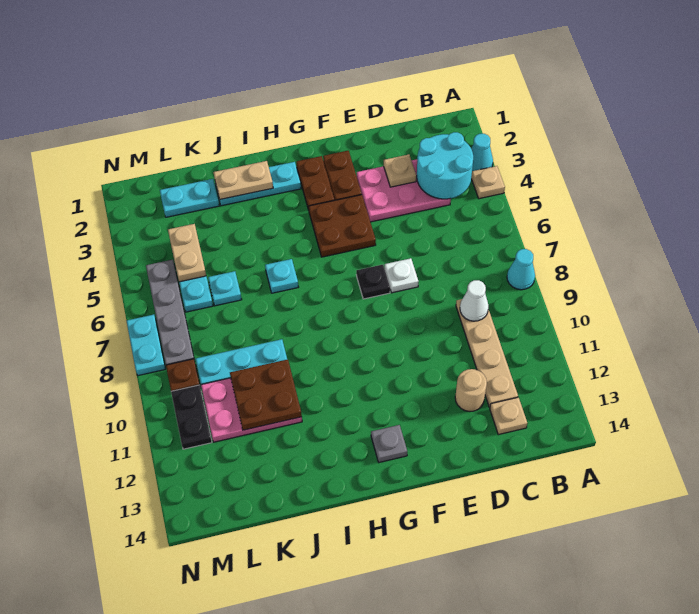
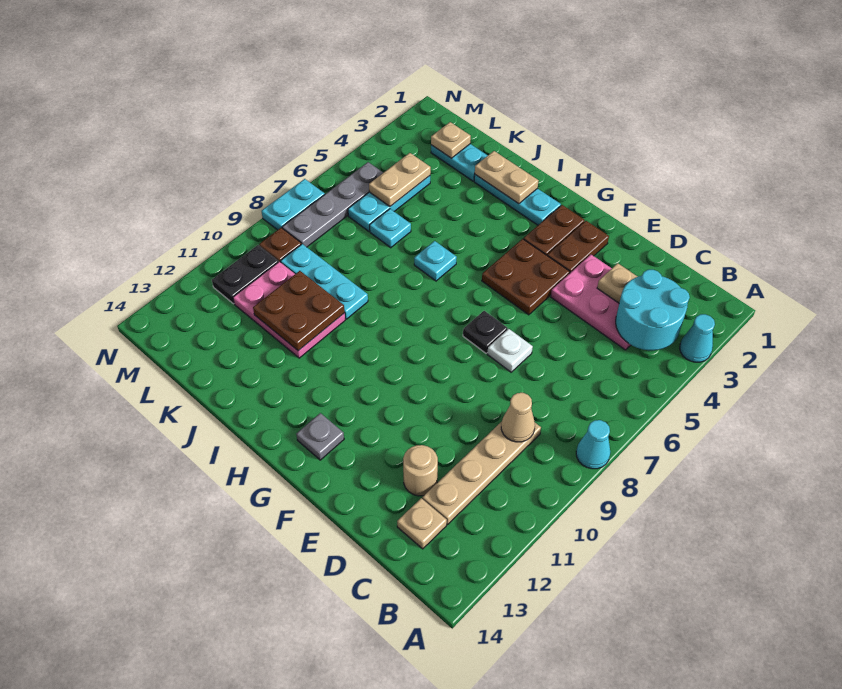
tan plate A4 level 1 -> tan plate L2 level 2
white cone C9 level 2 -> tan cone C9 level 2

